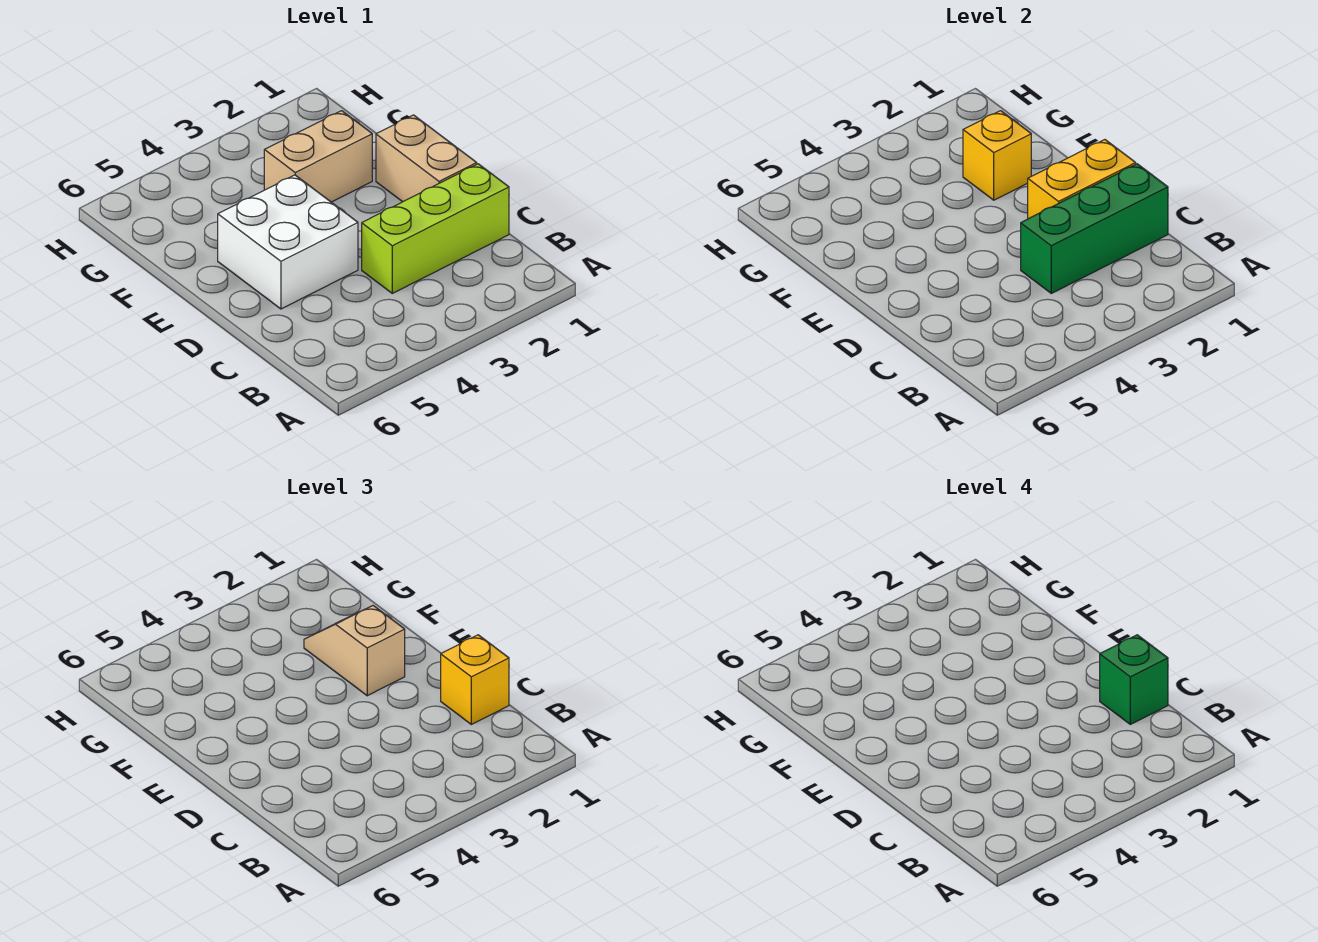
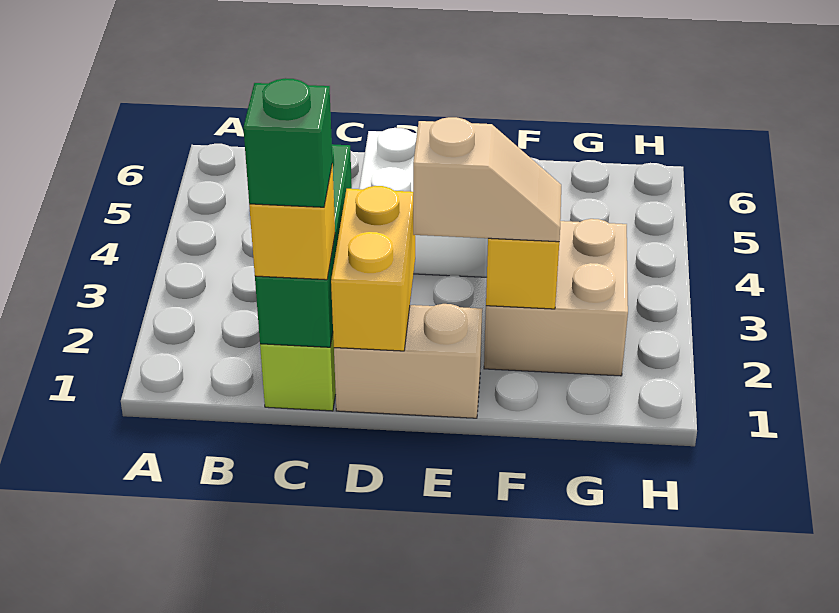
tan brick F2:F3 level 1 -> tan brick F2:G3 level 1

